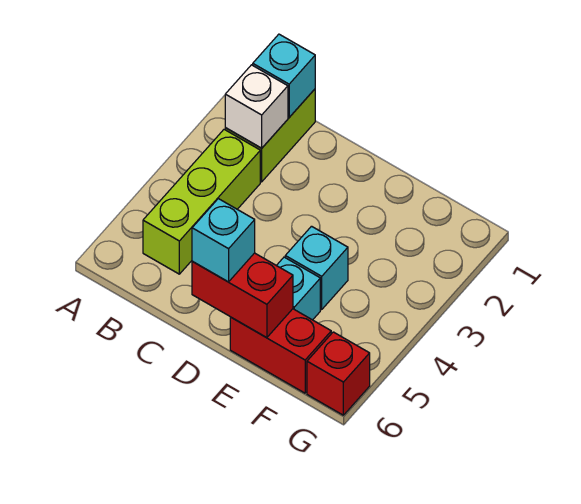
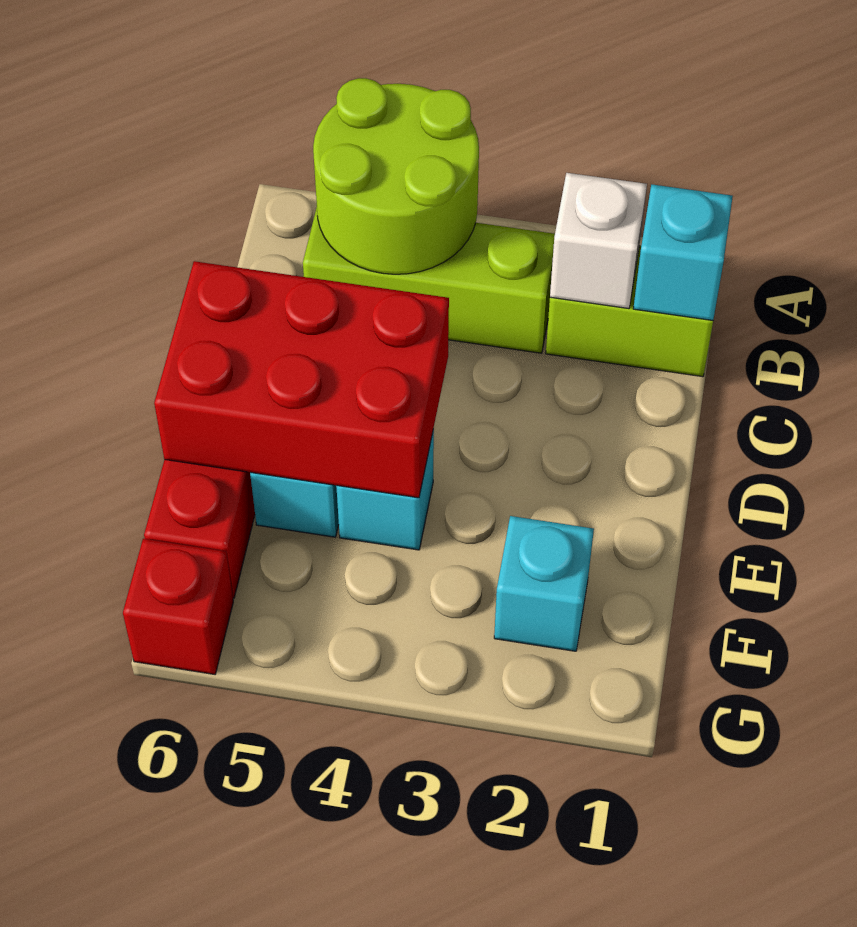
none -> lime round brick A4:B5 level 2
red brick D6:E6 level 2 -> red brick D4:E6 level 2
cyan brick D6 level 3 -> cyan brick F2 level 1

